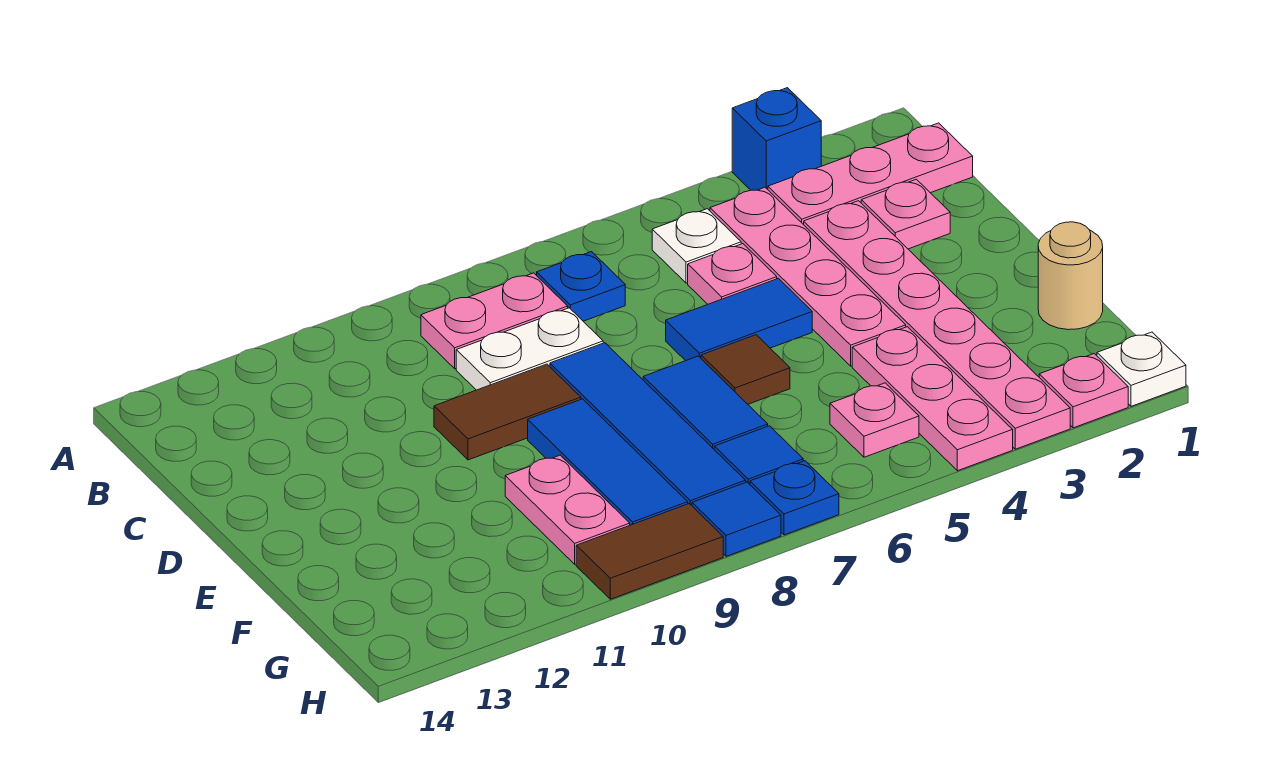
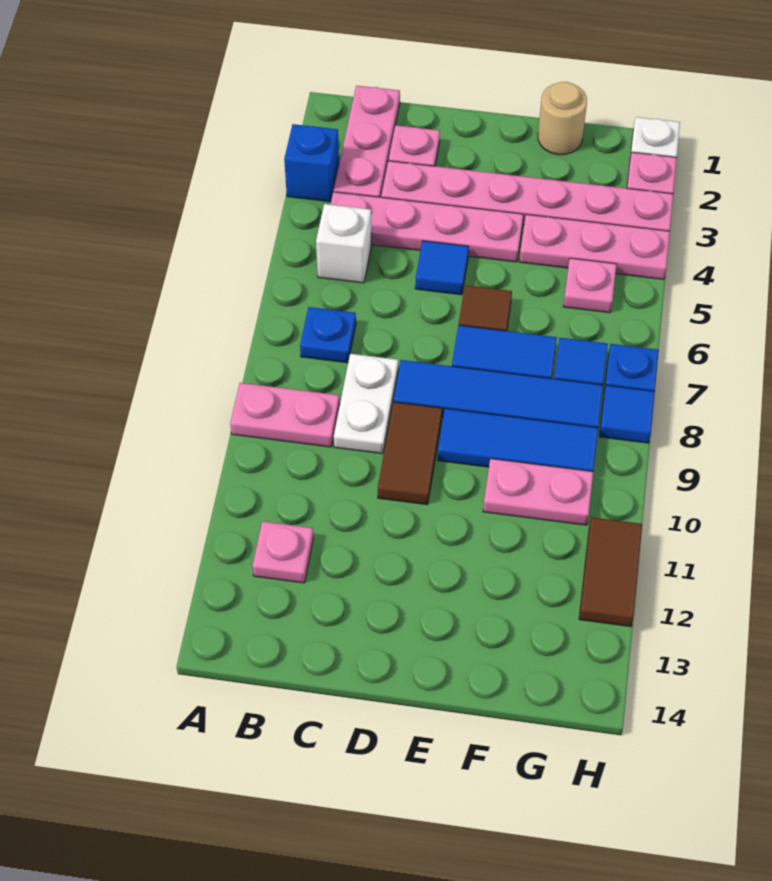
white plate B5 level 1 -> white brick B5 level 1
pink plate B8:B9 level 1 -> pink plate A9:B9 level 1
pink plate C5 level 1 -> pink plate B12 level 1
blue tile D5:D6 level 1 -> blue tile D5 level 1
brown tile H9:H10 level 1 -> brown tile H11:H12 level 1

